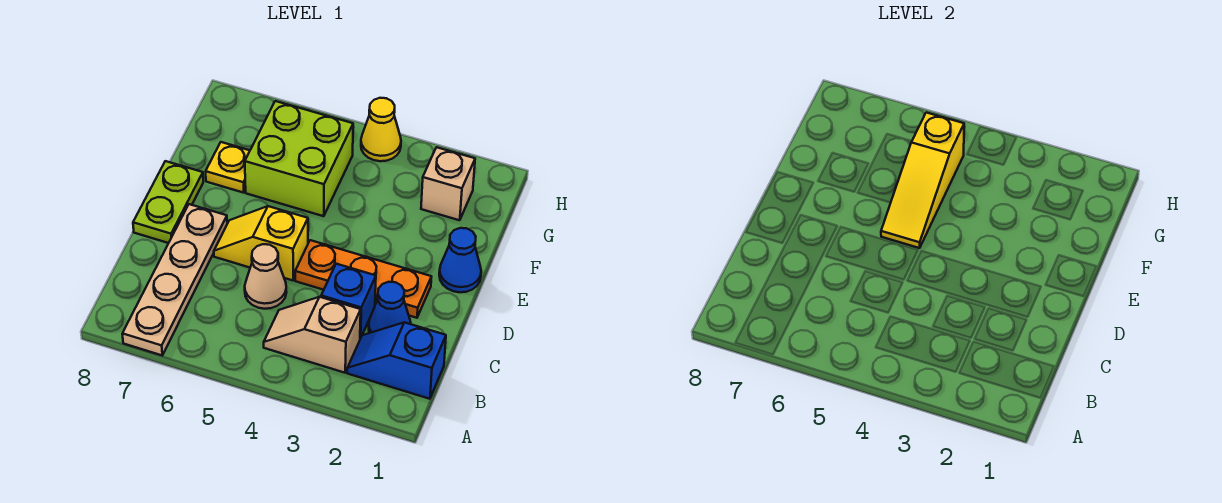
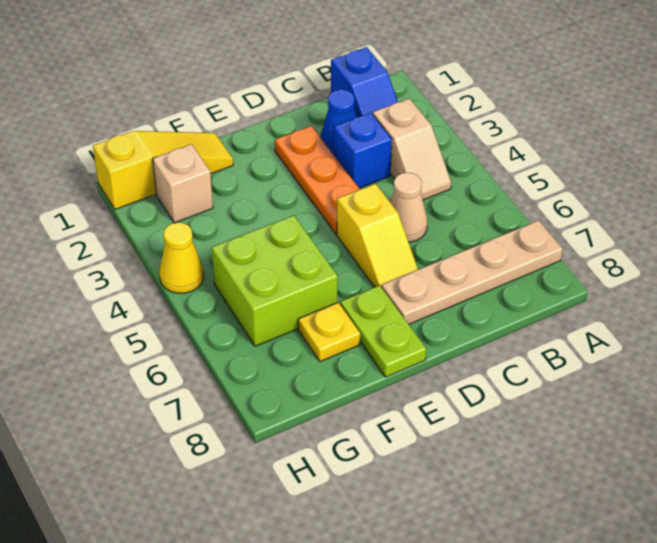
lime plate D8:E8 level 1 -> lime plate E7:E8 level 1
blue cone E1 level 1 -> none
yellow slope E5:G5 level 2 top G -> yellow slope F1:H1 level 1 top H

